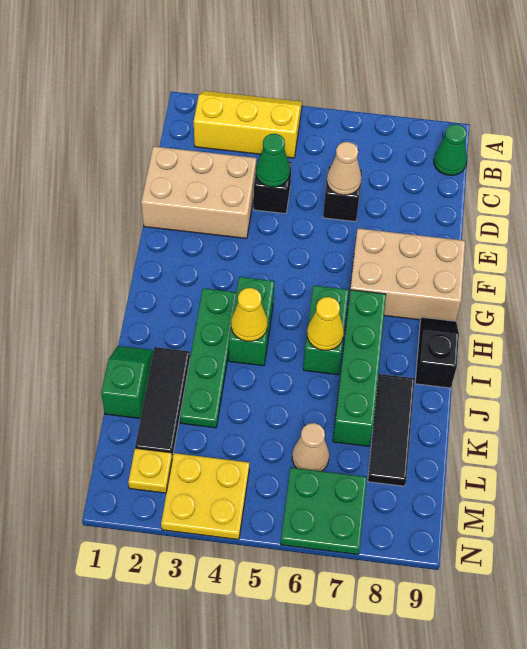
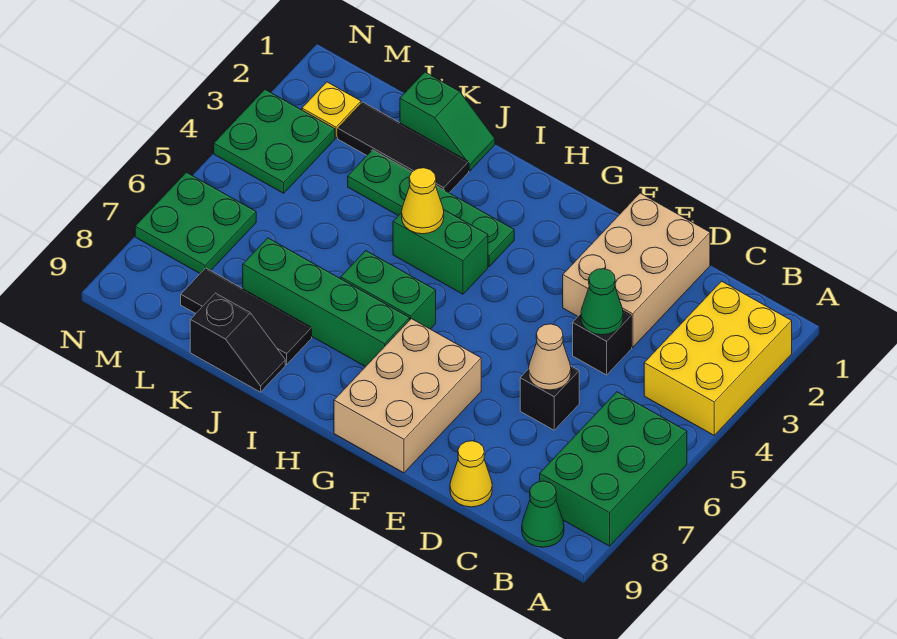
yellow slope A2:B4 level 1 top B -> yellow brick A2:B4 level 1
none -> green brick A6:B8 level 1
black slope H9:I9 level 1 top I -> black slope J9:K9 level 1 top K
yellow cone I6 level 2 -> yellow cone D9 level 1
tan cone L6 level 1 -> none
yellow plate M3:N4 level 1 -> green plate M3:N4 level 1

